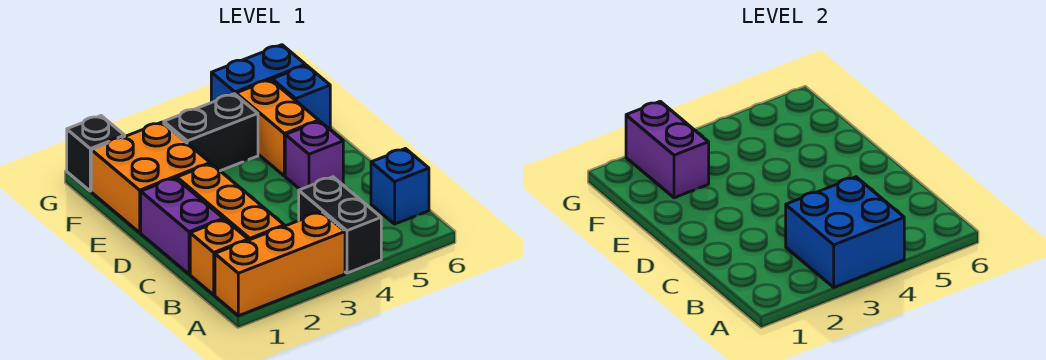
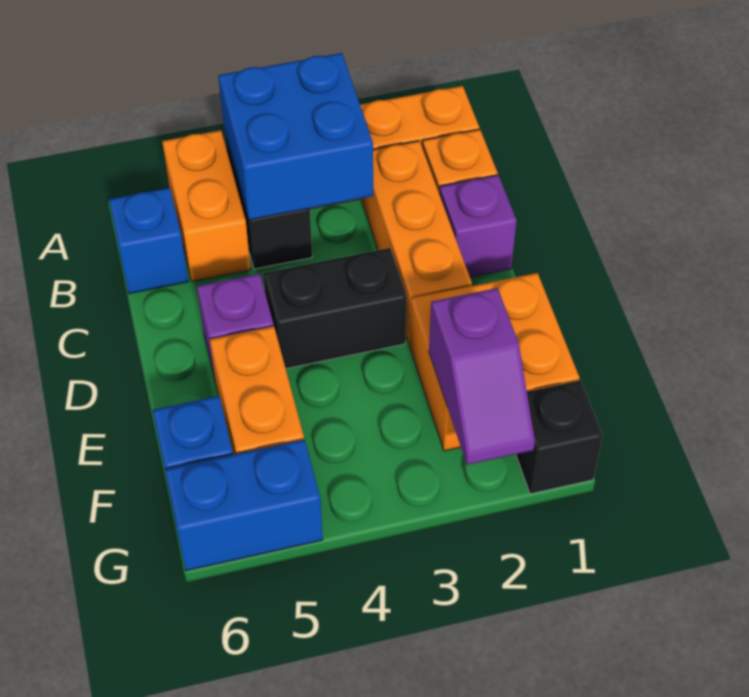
none -> orange brick A5:B5 level 1
purple brick C1:D1 level 1 -> purple brick C1 level 1
purple brick F2:G2 level 2 -> purple slope F2:G2 level 2 top F
black brick F3:F4 level 1 -> black brick D3:D4 level 1

